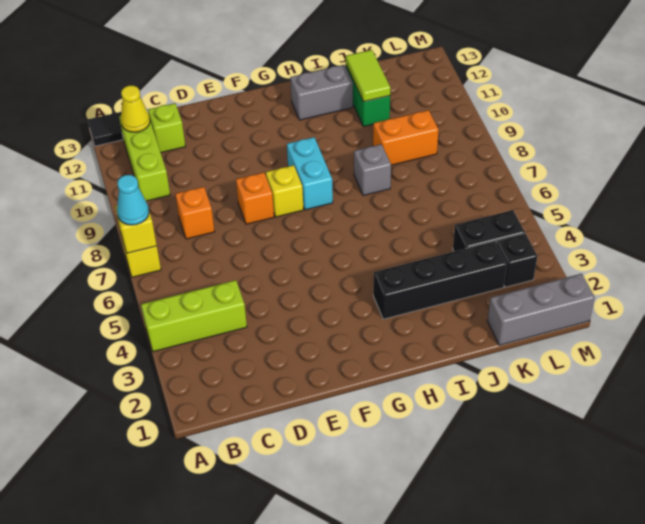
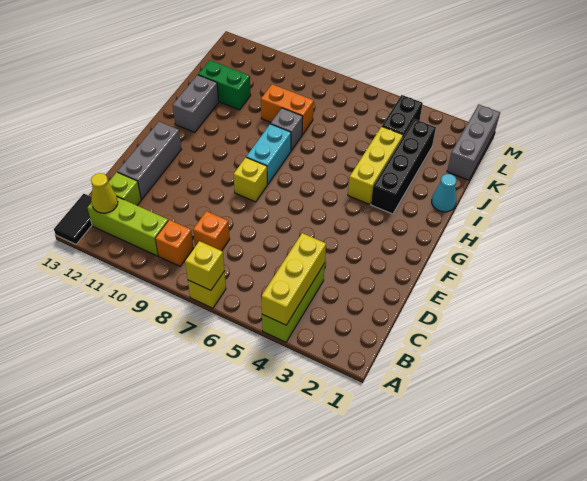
none -> yellow brick A4:C4 level 2
cyan cone A7 level 3 -> cyan cone I1 level 1
none -> grey brick D12:F12 level 1
orange brick E8 level 1 -> orange brick B9 level 1
cyan brick G8:G9 level 1 -> cyan brick G8:H8 level 1
none -> yellow brick H4:J4 level 1
orange brick J9:K9 level 1 -> orange brick J8:J9 level 1
lime tile J11:J12 level 2 -> none
black brick L3 level 1 -> none

